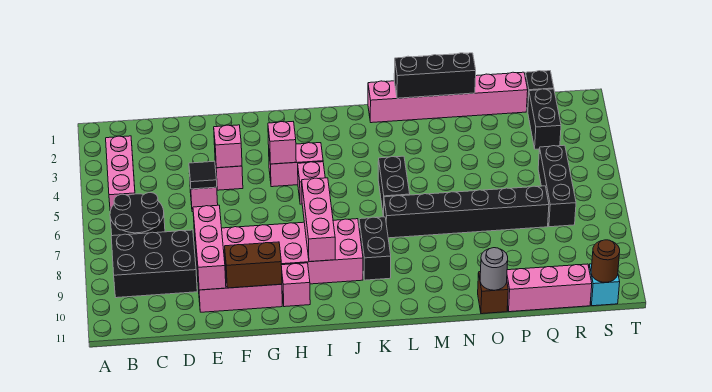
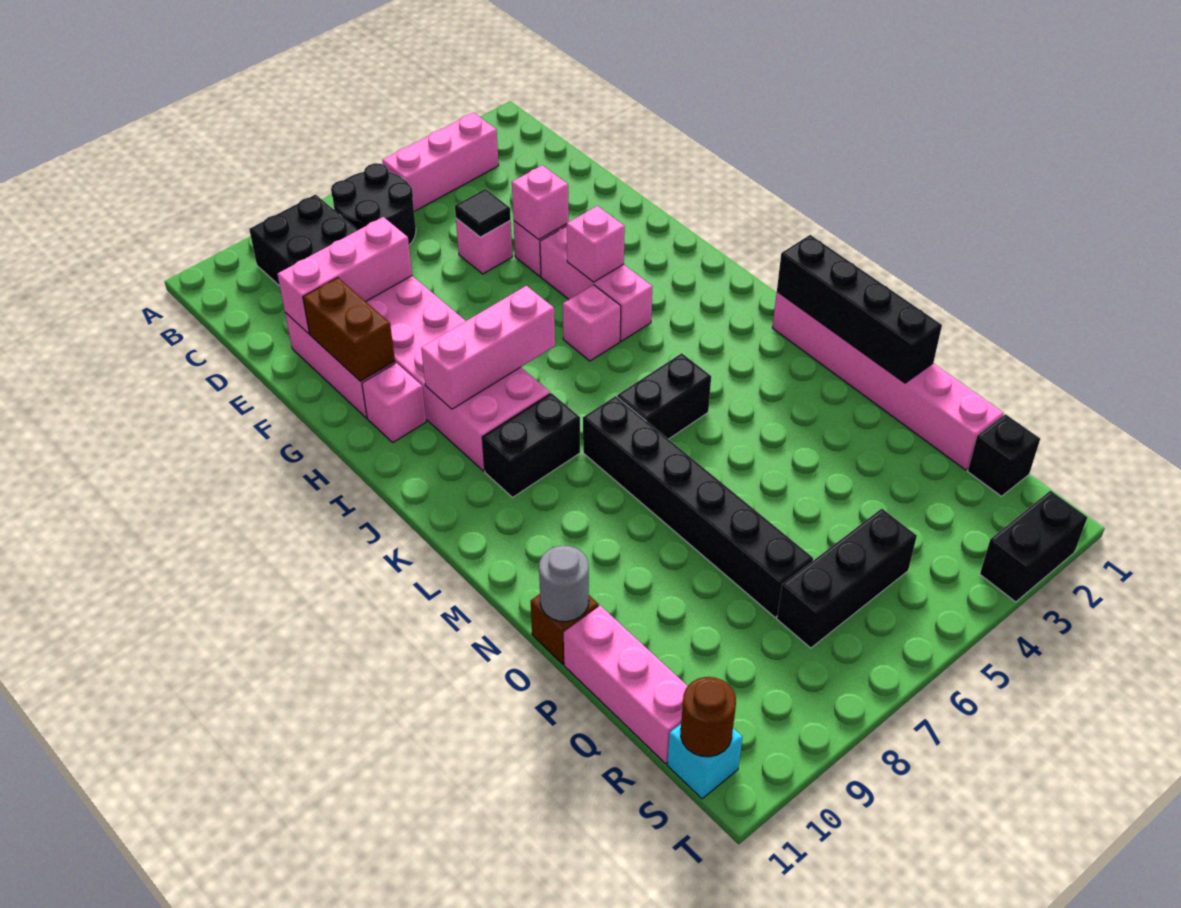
pink brick H4:I4 level 1 -> pink brick G4:I4 level 1
black brick M1:O1 level 2 -> black brick L1:O1 level 2
black brick R2:R3 level 1 -> black brick T2:T3 level 1

